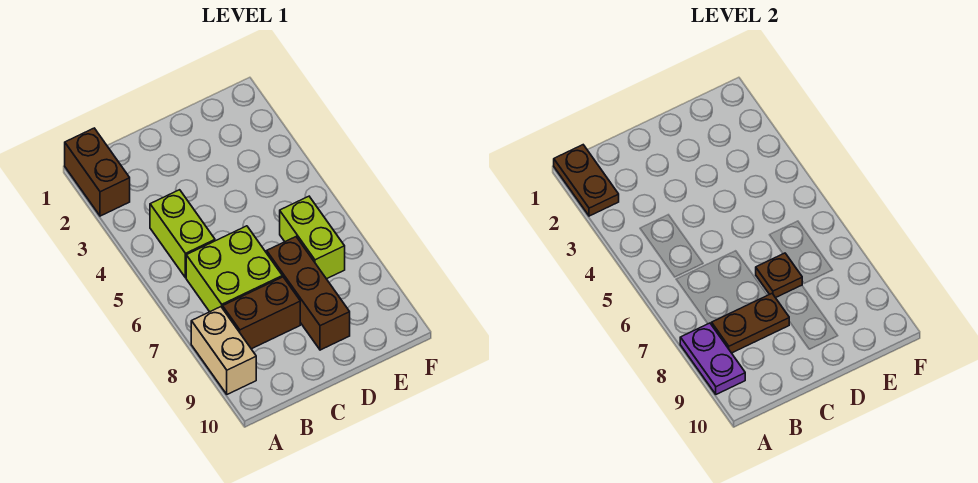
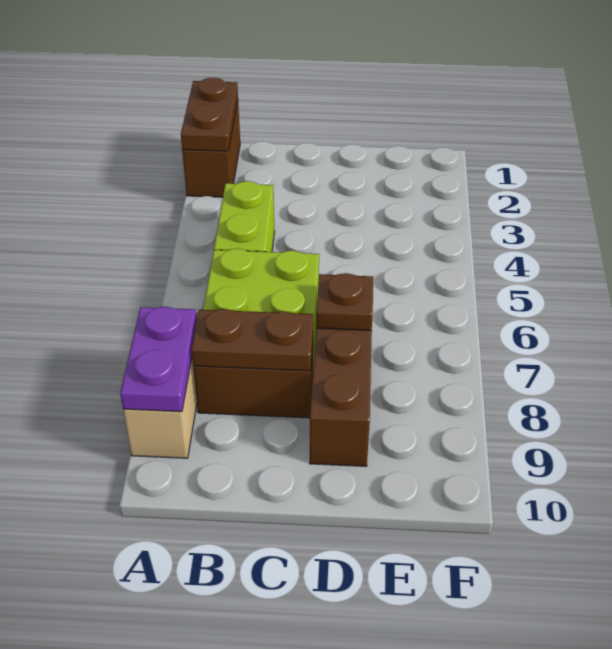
lime brick E6:E7 level 1 -> none

